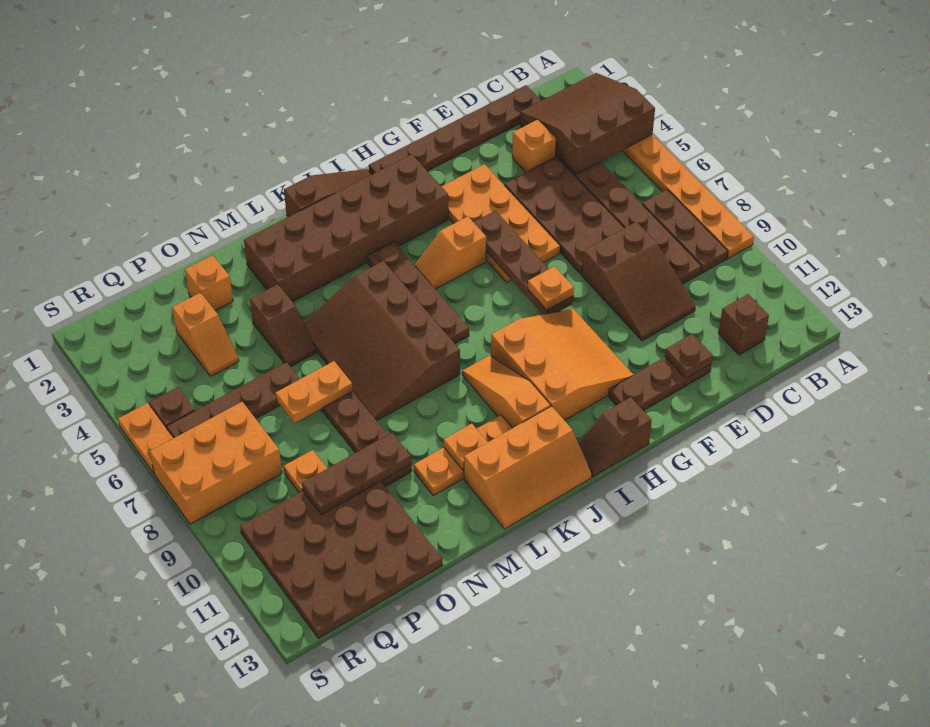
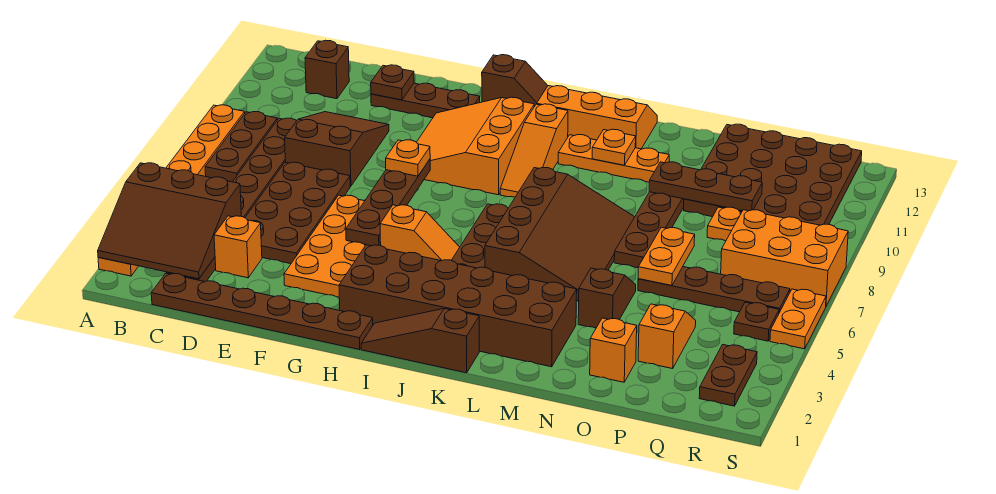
orange plate N7:O7 level 2 -> orange plate O6:O7 level 2
none -> brown plate R2:R3 level 1

